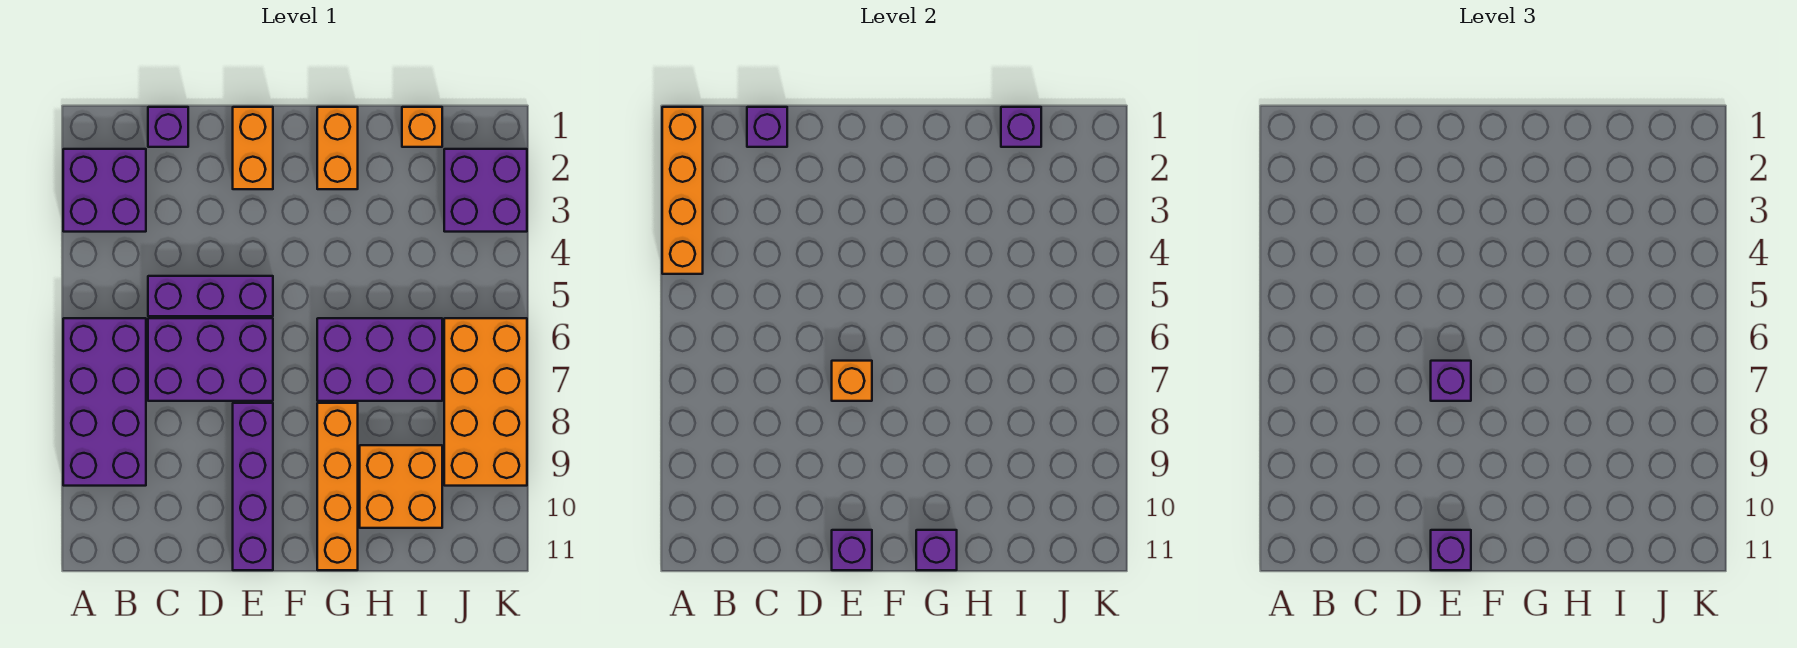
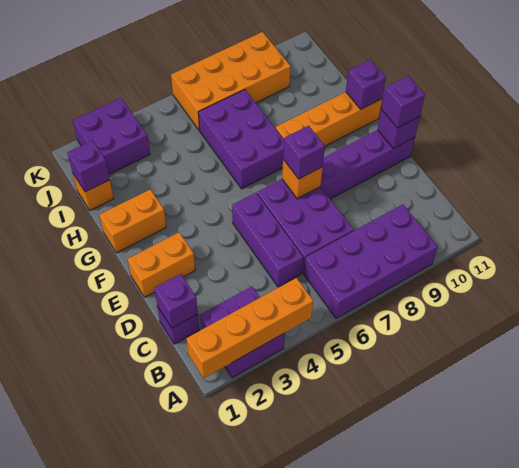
orange brick H9:I10 level 1 -> none

